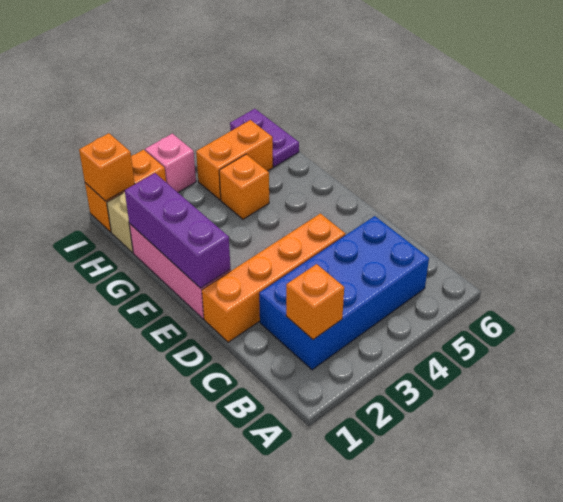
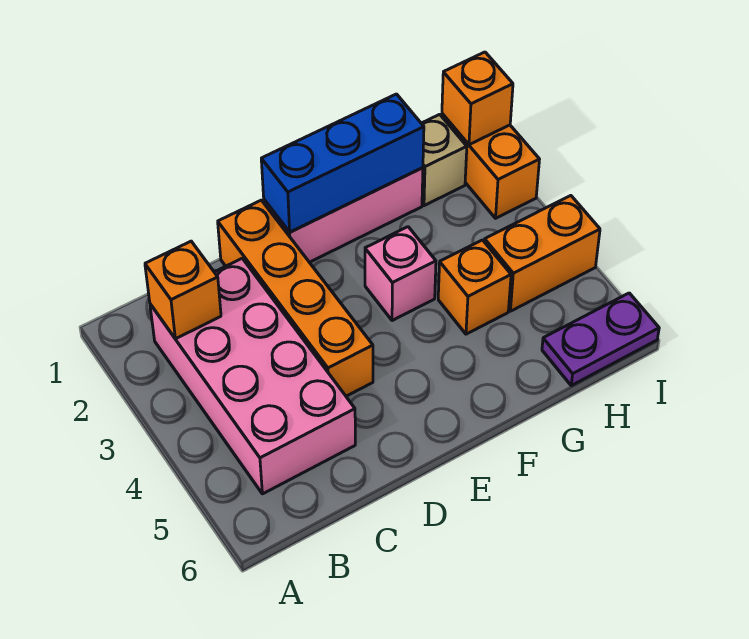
blue brick B2:C5 level 1 -> pink brick B2:C5 level 1
purple brick E1:G1 level 2 -> blue brick E1:G1 level 2
orange brick H4:H5 level 1 -> orange brick H4:I4 level 1
pink brick I3 level 1 -> pink brick F3 level 1

